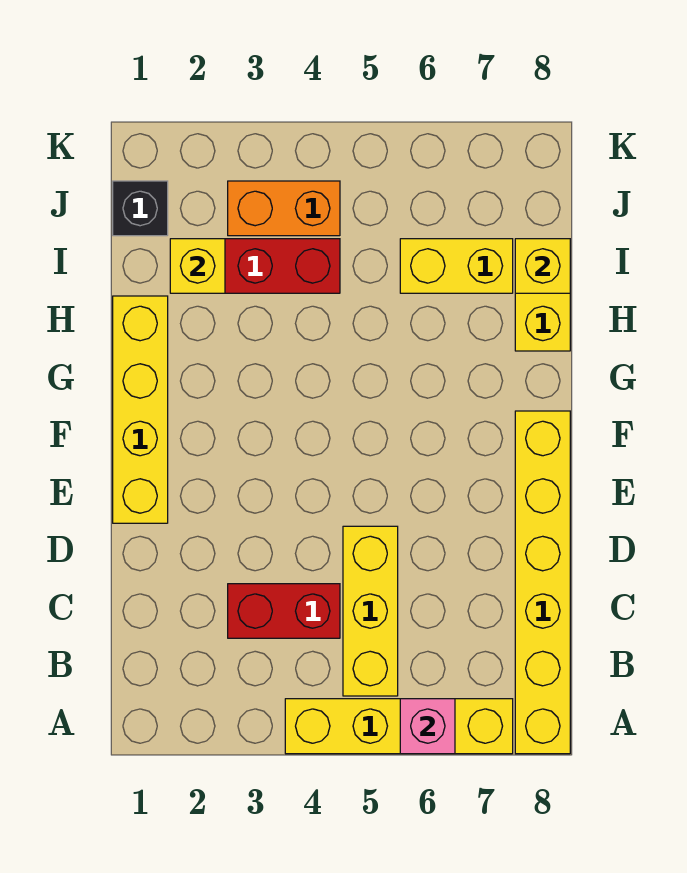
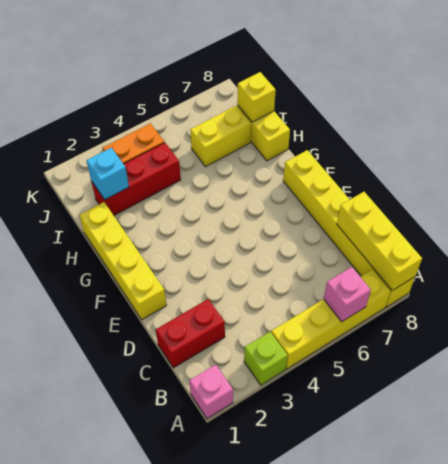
none -> pink brick A1 level 1
none -> lime brick A3 level 1
yellow brick B5:D5 level 1 -> yellow brick A8:C8 level 2
red brick C3:C4 level 1 -> red brick C1:C2 level 1
yellow brick I2 level 2 -> cyan brick I2 level 2
black brick J1 level 1 -> none

